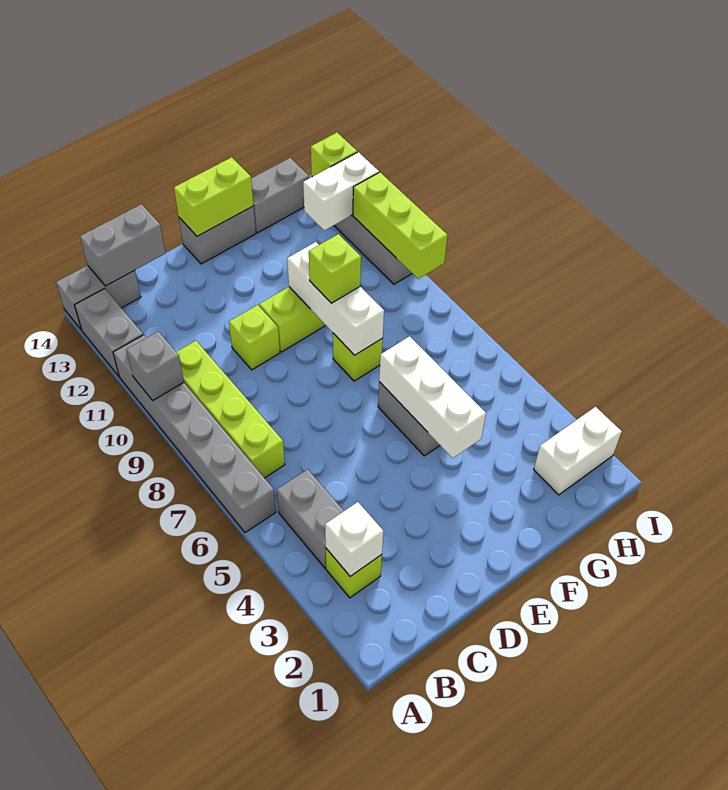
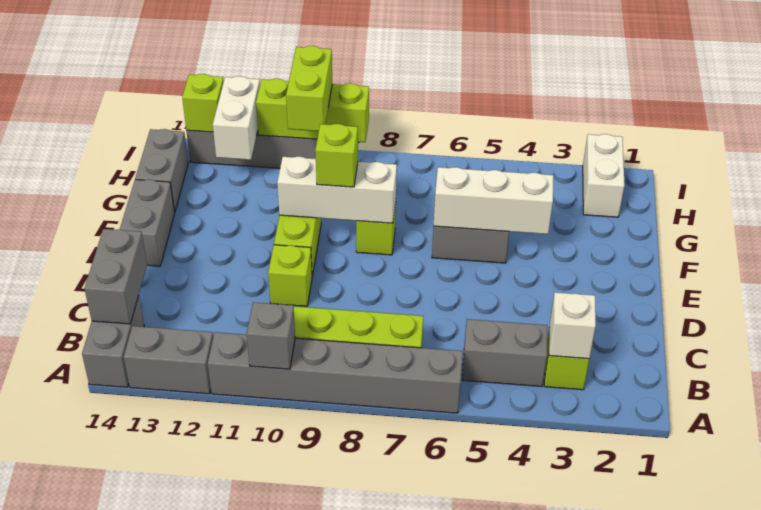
lime brick E14:F14 level 2 -> lime brick H10:I10 level 3

